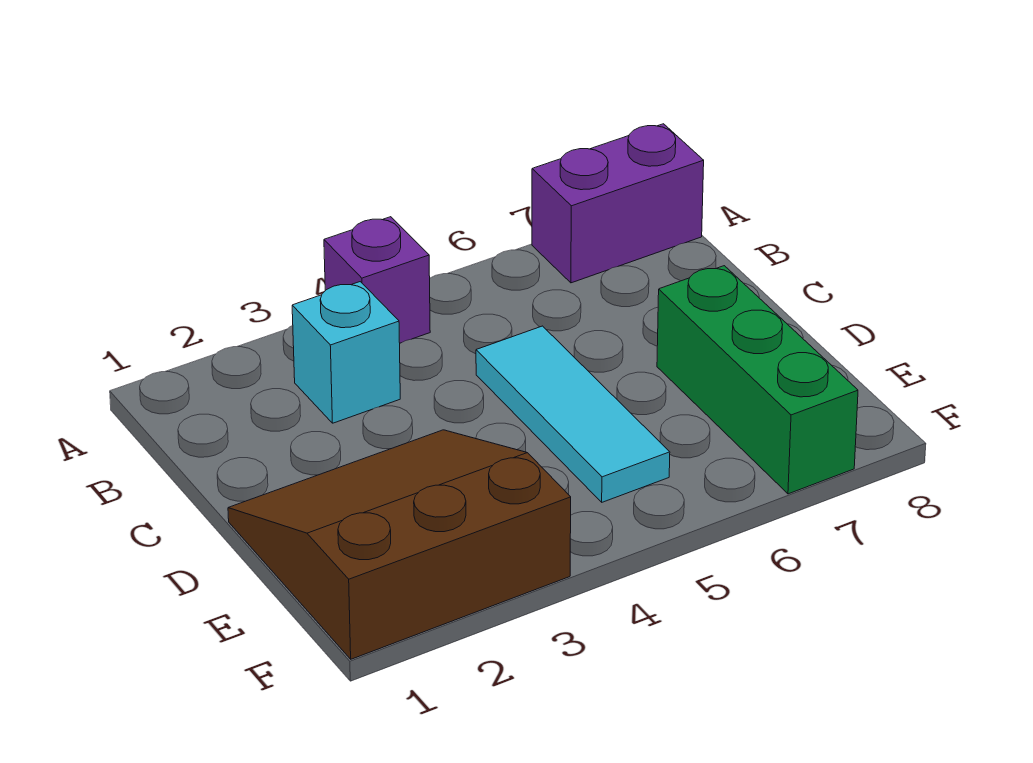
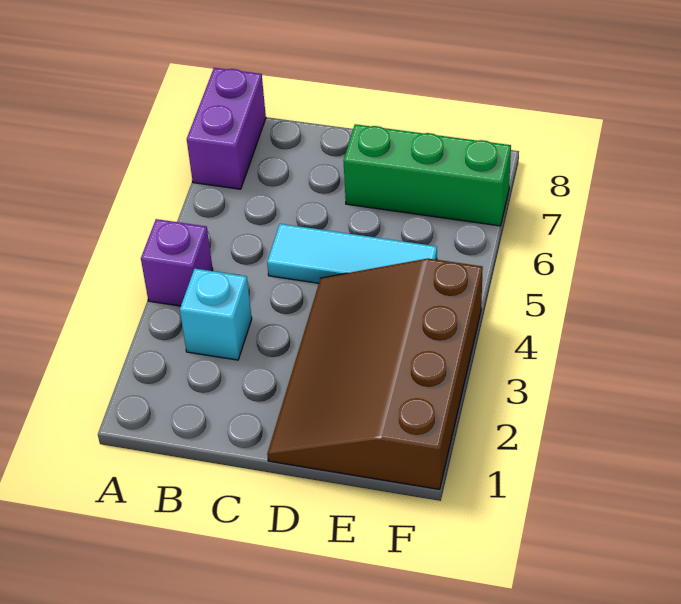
brown slope D1:F3 level 1 top F -> brown slope D1:F4 level 1 top F

